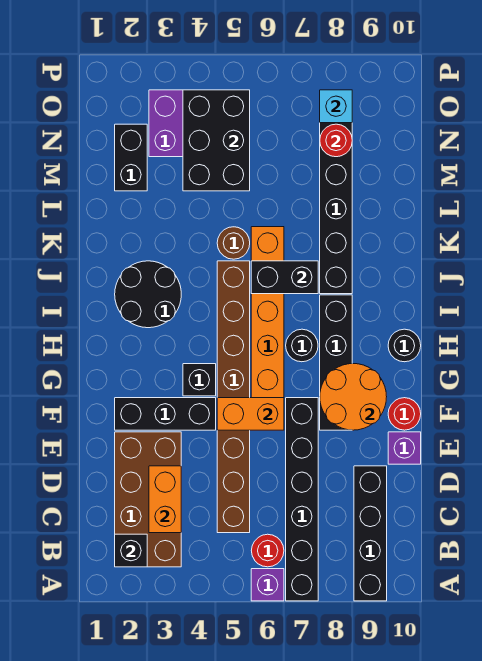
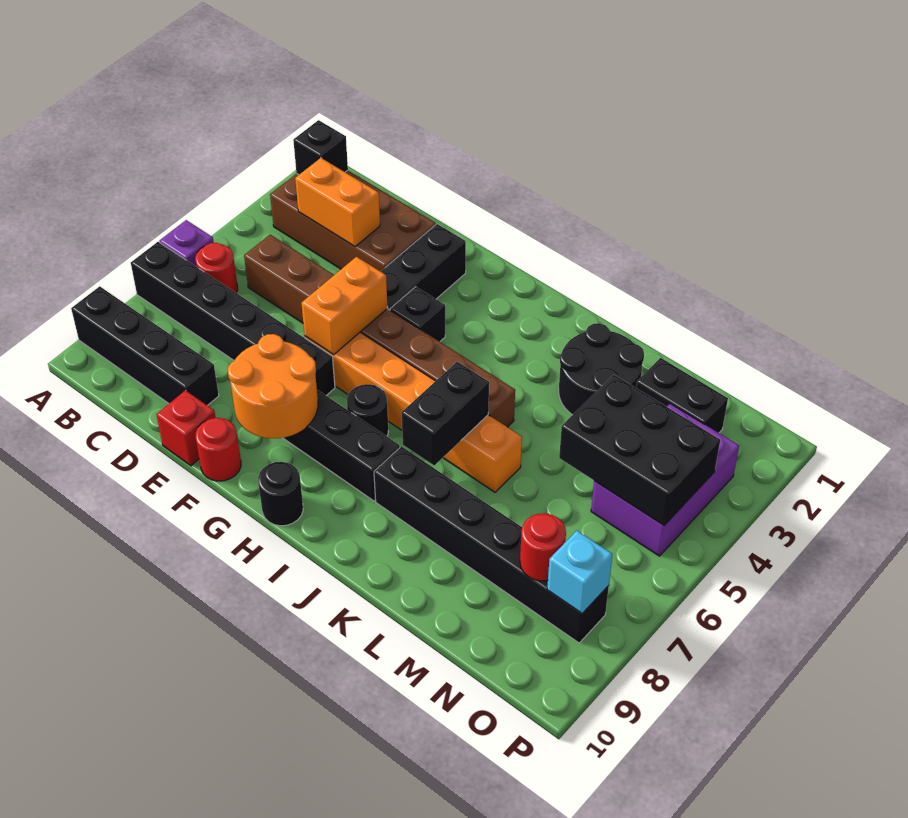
purple brick E10 level 1 -> red brick E10 level 1
black round brick I2:J3 level 1 -> black round brick K2:L3 level 1
brown round brick K5 level 1 -> none

